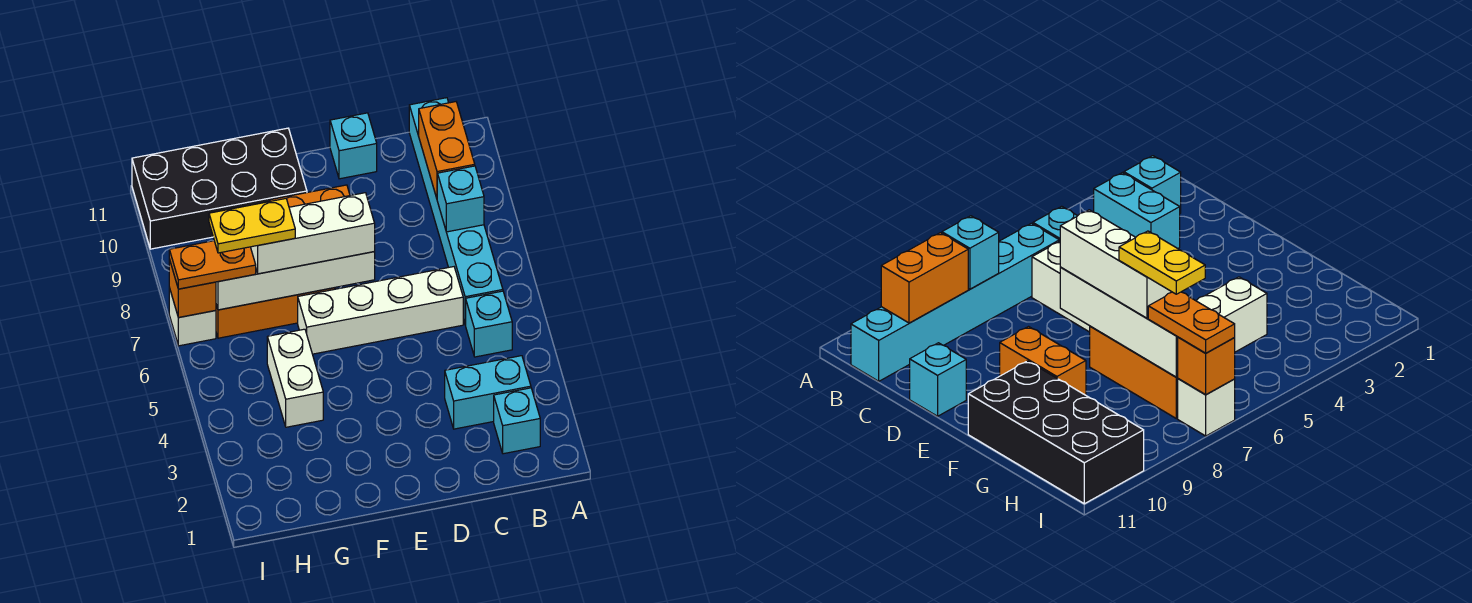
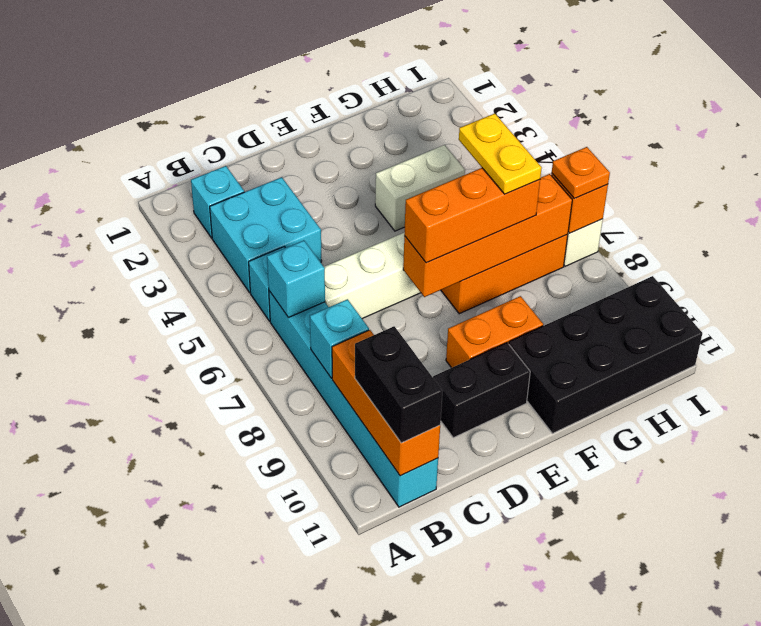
cyan brick B3:C3 level 1 -> cyan brick B3:C4 level 1
orange brick B9:B10 level 2 -> orange brick B9:B11 level 2
none -> black brick B10:B11 level 3
none -> black brick D10:E10 level 1
cyan brick D11 level 1 -> cyan brick B6 level 2
white brick E7:H7 level 2 -> orange brick E7:H7 level 2
white brick E7:G7 level 3 -> orange brick E7:G7 level 3
white brick G4:G5 level 1 -> white brick F4:G4 level 1
yellow plate G7:H7 level 4 -> yellow plate G6:G7 level 4
orange plate H7:I7 level 3 -> orange plate I7 level 3

